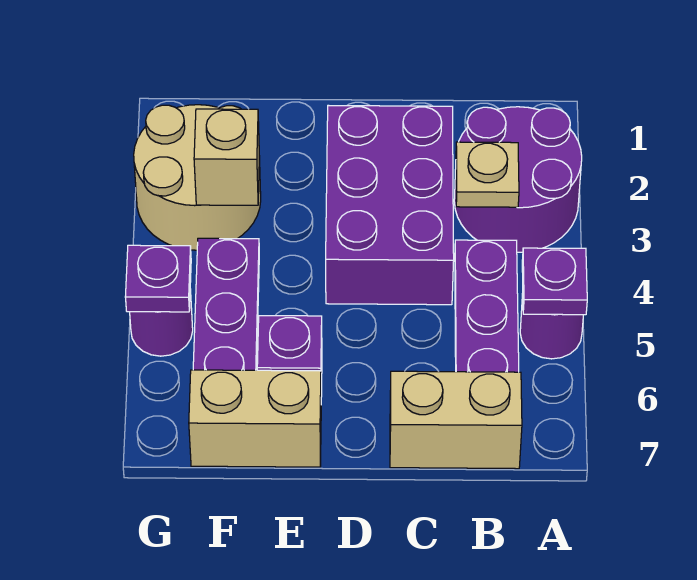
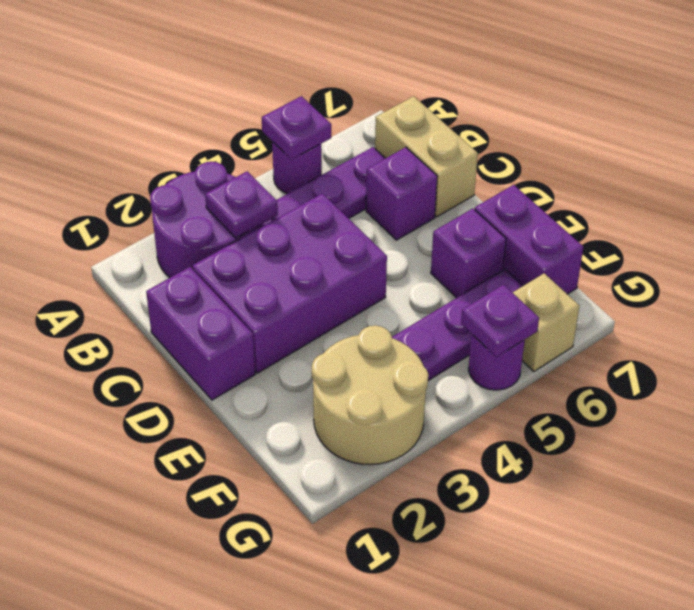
tan plate B3 level 2 -> purple plate B3 level 2
none -> purple brick C1:D1 level 1
none -> purple brick C6 level 1
tan brick E7:F7 level 1 -> purple brick E7:F7 level 1
tan brick F3 level 2 -> tan brick G6 level 1

